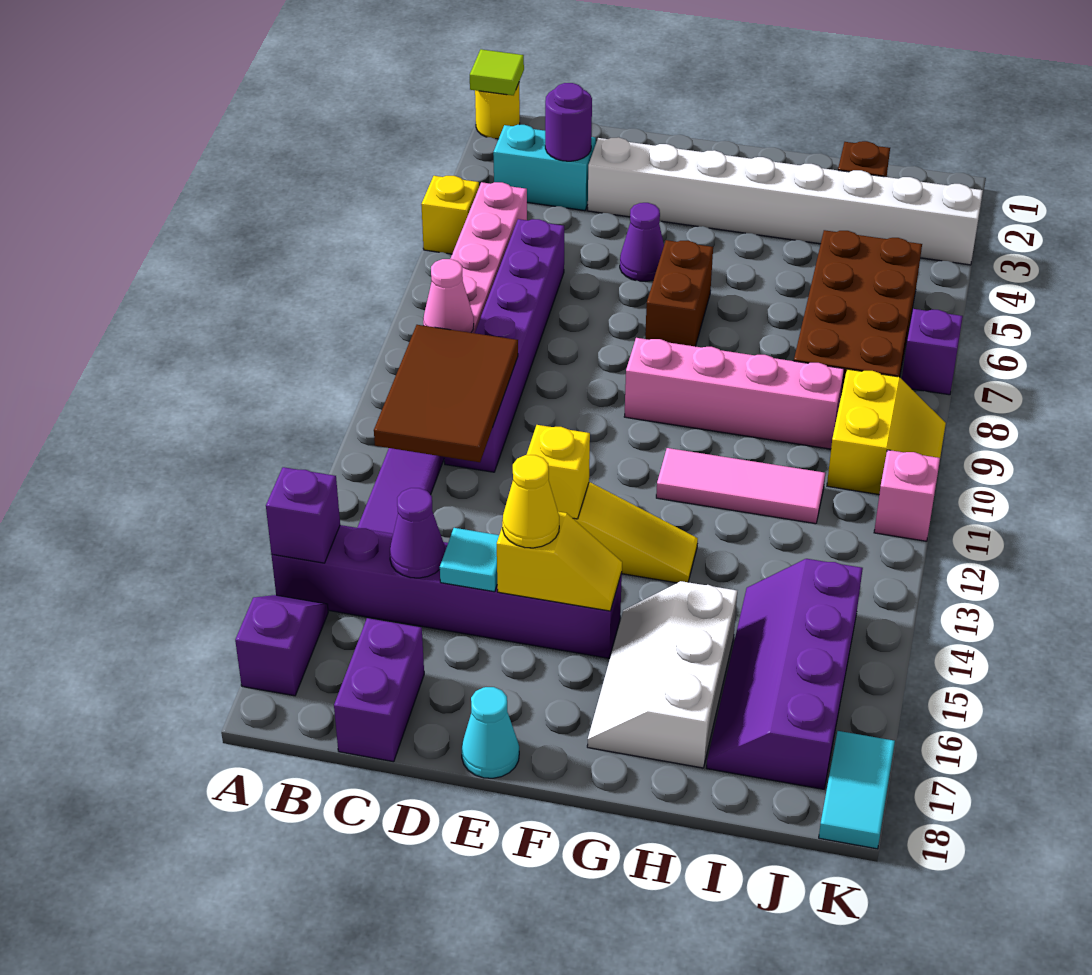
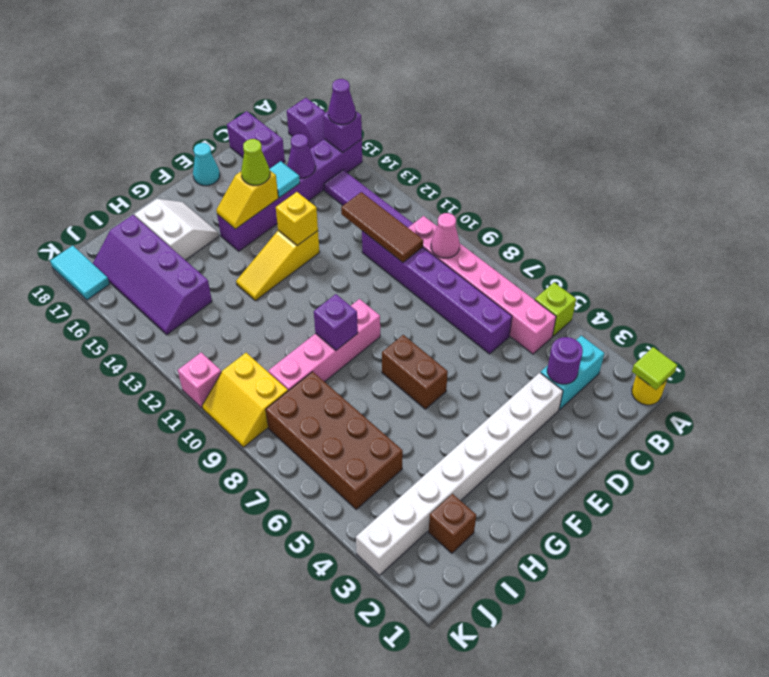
yellow brick A5 level 1 -> lime brick A5 level 1
brown tile B10:C12 level 2 -> brown tile C10:C12 level 2
purple cone E5 level 1 -> purple cone A15 level 3
yellow cone E15 level 3 -> lime cone E15 level 3
pink tile G11:I11 level 1 -> none
white slope G15:H17 level 1 top H -> white slope G16:H17 level 1 top H
purple slope I14:J17 level 1 top J -> purple slope I14:J17 level 1 top I
purple brick K7 level 1 -> purple brick G9 level 2

